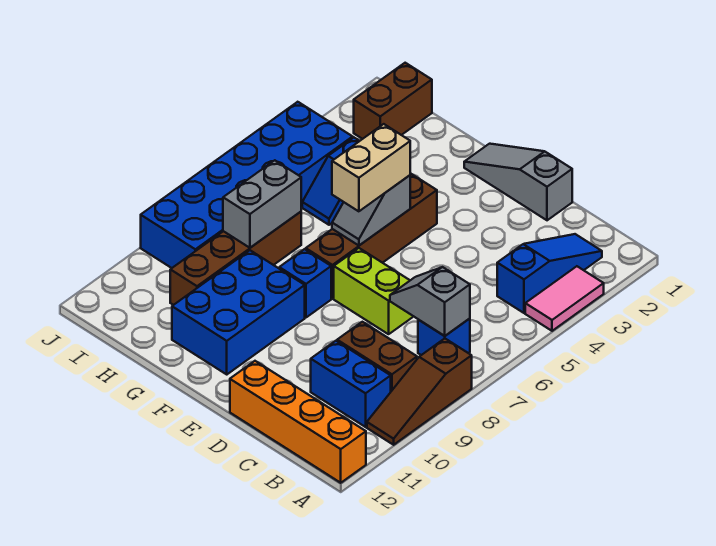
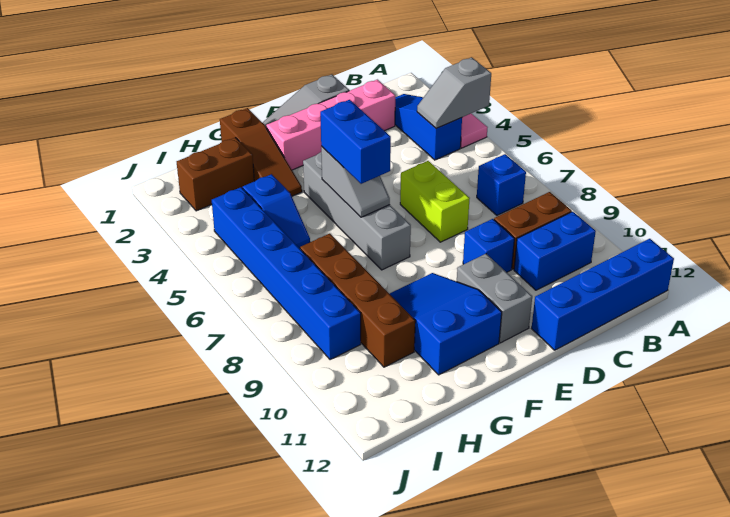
brown slope A8:A10 level 1 top 8 -> brown slope G1:G3 level 1 top 1
orange brick A12:D12 level 1 -> blue brick A12:D12 level 1
grey slope B7:C7 level 2 top B -> grey slope A4:B4 level 2 top A
none -> pink brick C2:F2 level 1
lime brick D7:E7 level 1 -> lime brick D6:D7 level 1
brown brick F4:F7 level 1 -> grey brick F4:F7 level 1
tan brick F5:F6 level 3 -> blue brick F5:F6 level 3
blue brick F8 level 1 -> blue brick D9 level 1
blue brick F9:G11 level 1 -> blue slope F9:G11 level 1 top 11
grey brick H7:H8 level 2 -> grey brick E10:E11 level 1
brown brick I1:I2 level 1 -> brown brick H2:I2 level 1
blue brick I4:J9 level 1 -> blue brick I4:I9 level 1

